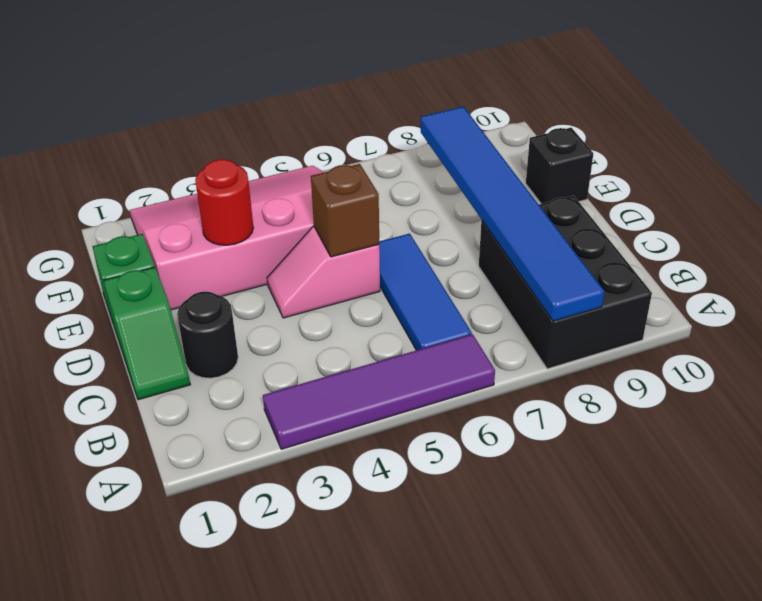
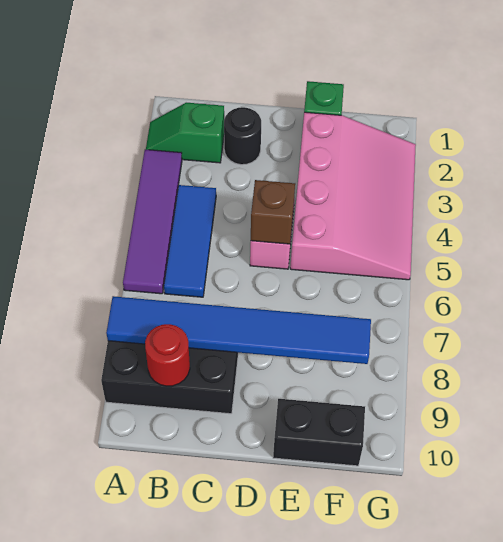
blue tile B6:D6 level 1 -> blue tile B4:B6 level 1
green slope C1:D1 level 1 top D -> green slope A2:B2 level 1 top B
red round brick E3 level 2 -> red round brick B9 level 2
black brick E10 level 1 -> black brick E10:F10 level 1

